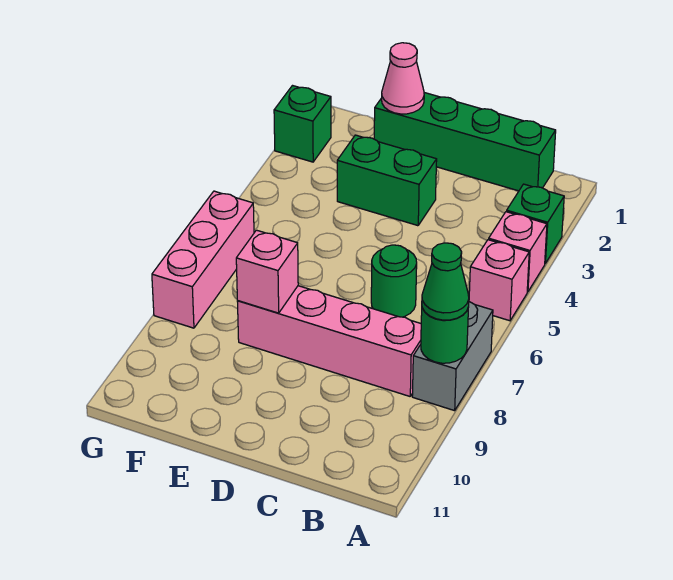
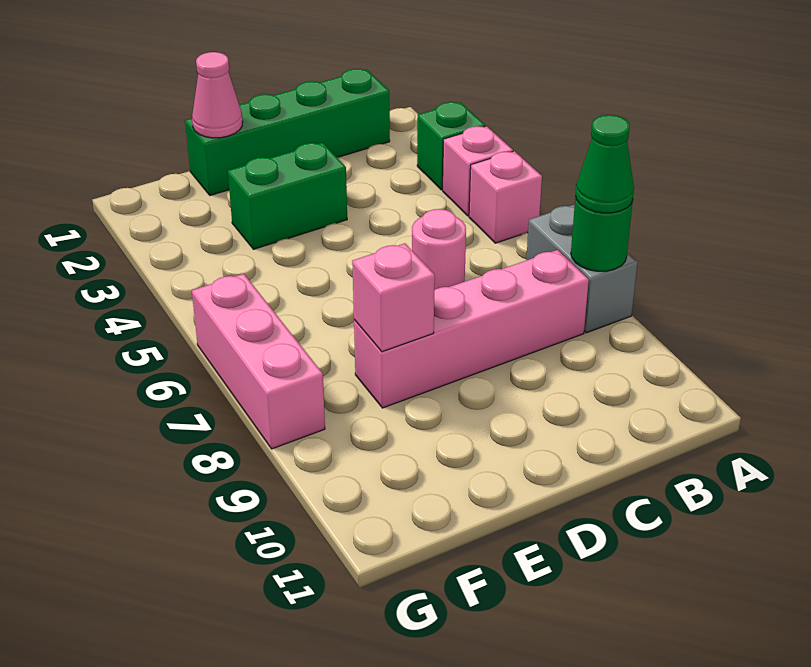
green round brick C6 level 1 -> pink round brick C6 level 1
green brick G2 level 1 -> none

